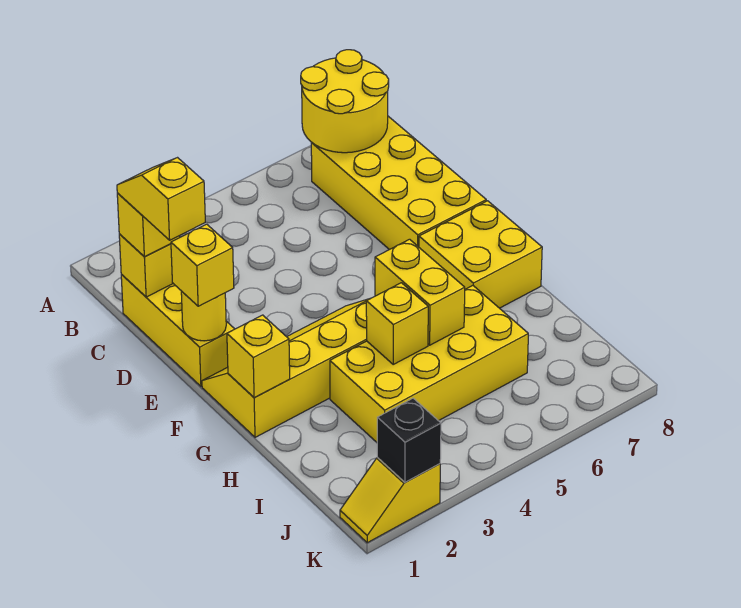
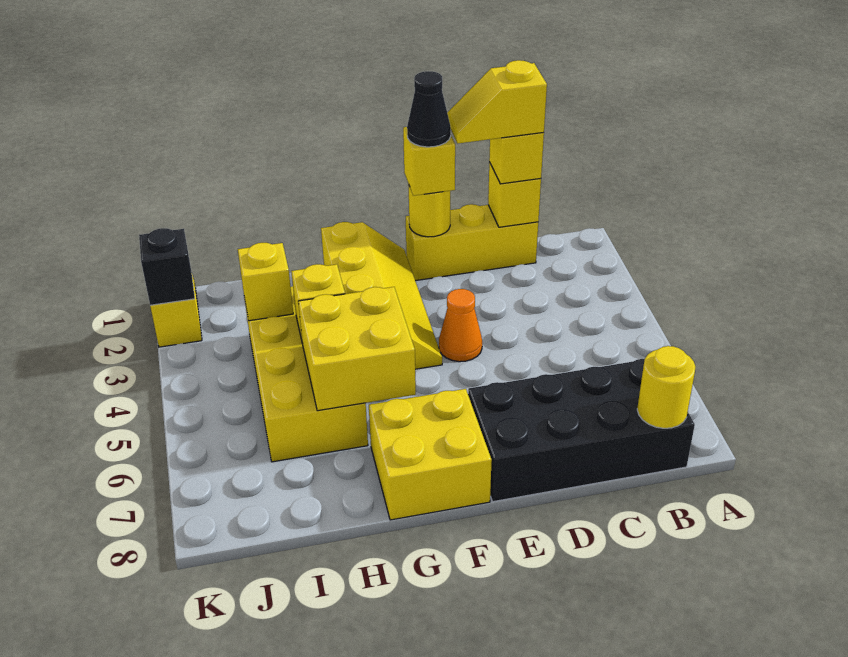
yellow round brick A7:B8 level 2 -> yellow round brick B8 level 2
yellow brick B7:E8 level 1 -> black brick B7:E8 level 1
yellow slope C1:D1 level 4 top D -> yellow slope C1:D1 level 4 top C
none -> black cone E1 level 4
none -> orange cone E4 level 1
yellow brick G1 level 2 -> yellow brick I3 level 2
yellow brick G5:H5 level 2 -> yellow brick G5:H6 level 2

